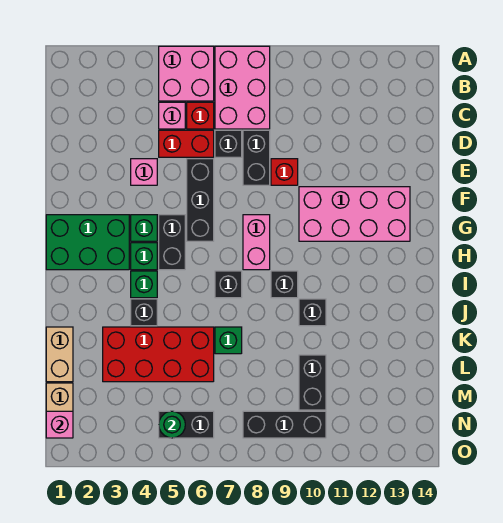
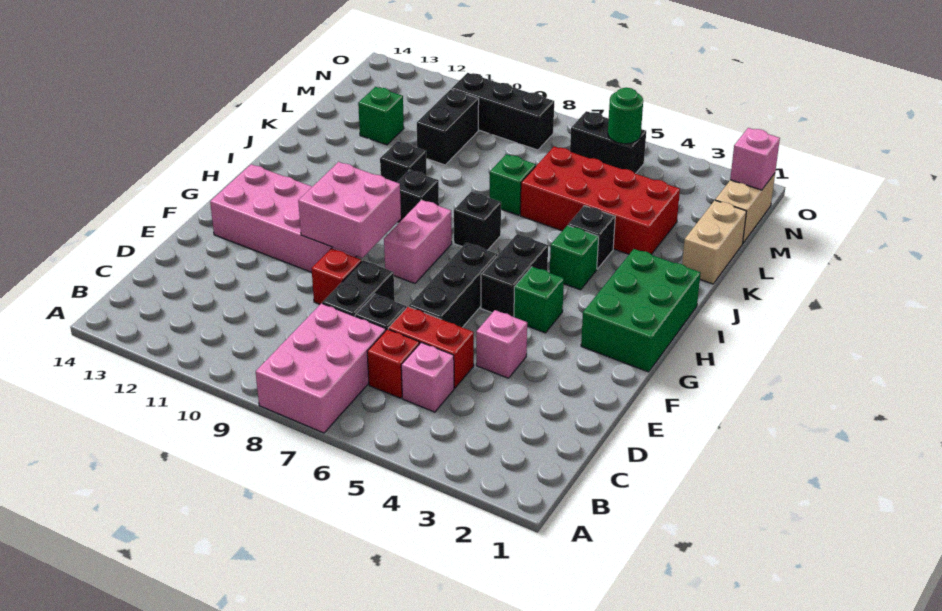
pink brick A5:B6 level 1 -> pink brick F9:G10 level 2
green brick G1:H3 level 1 -> green brick G1:I2 level 1
green brick H4 level 1 -> green brick L12 level 1

